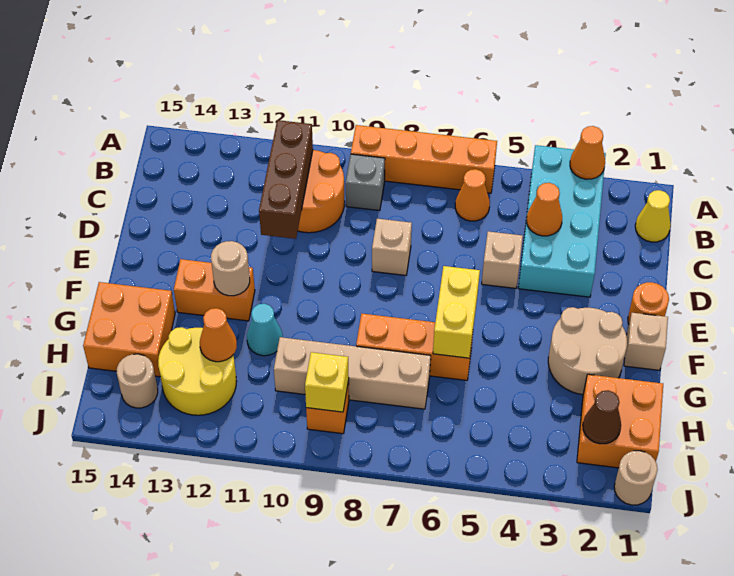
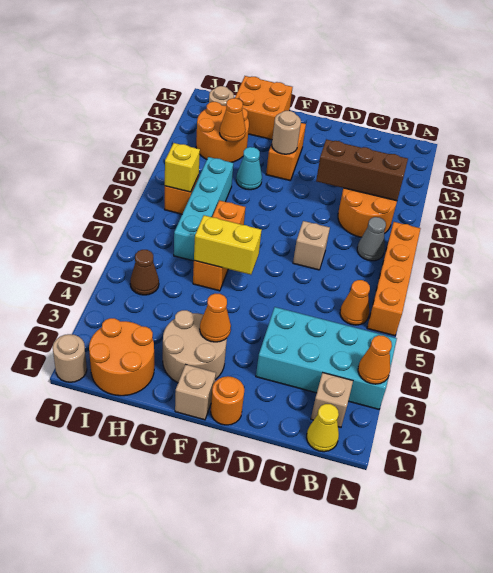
grey brick B9 level 1 -> grey cone B9 level 1
orange cone C4 level 2 -> orange cone F3 level 2
tan brick D5 level 1 -> tan brick B2 level 1
orange brick H1:I2 level 1 -> orange round brick H1:I2 level 1
tan brick H7:H10 level 1 -> cyan brick H7:H10 level 1
yellow round brick H12:I13 level 1 -> orange round brick H12:I13 level 1
brown cone I2 level 2 -> brown cone I5 level 1

